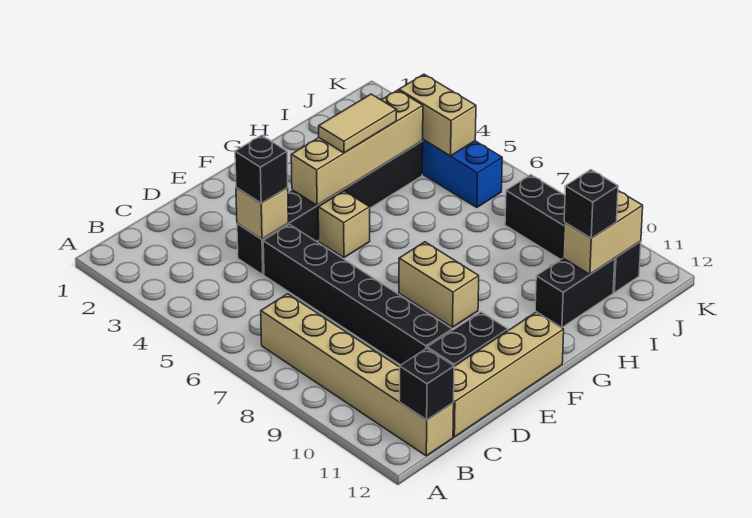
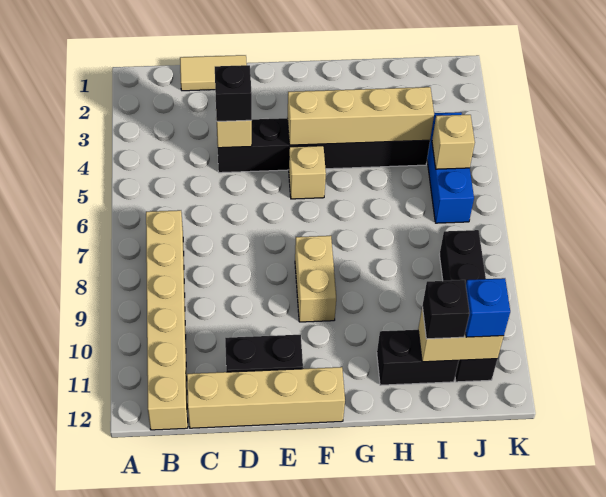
black brick B12 level 2 -> none
black brick D5:D10 level 1 -> none
tan tile G4:H4 level 3 -> tan tile C1:D1 level 1
tan brick J4:J5 level 2 -> tan brick J5 level 2
none -> blue brick J11 level 3

